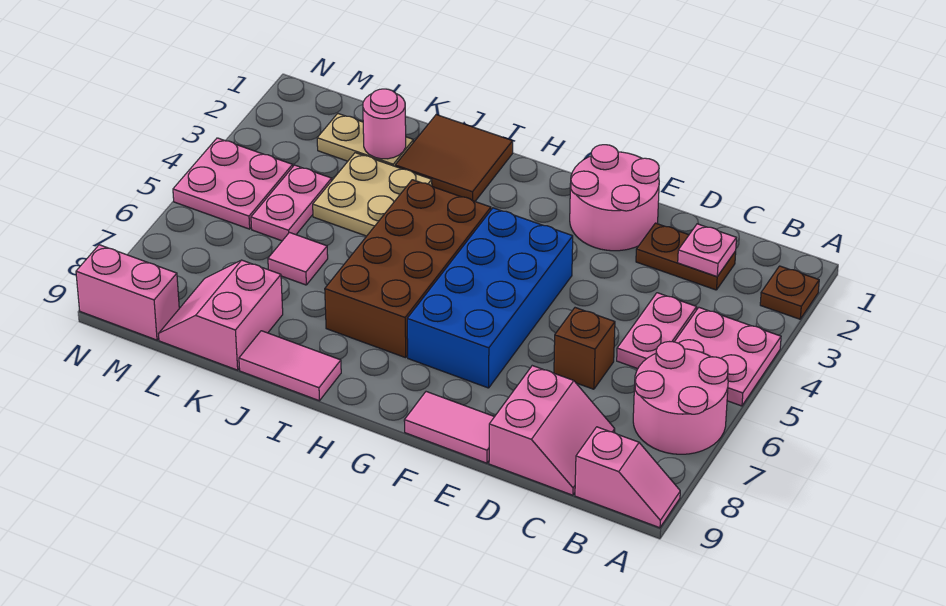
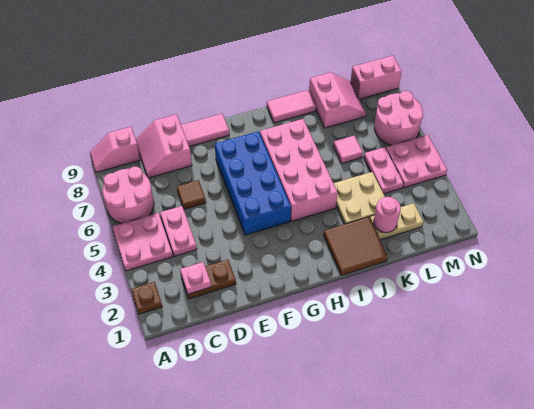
brown brick D6 level 1 -> brown tile D6 level 1
pink round brick E1:F2 level 1 -> pink round brick M6:N7 level 1
brown brick H4:I7 level 1 -> pink brick H4:I7 level 1

